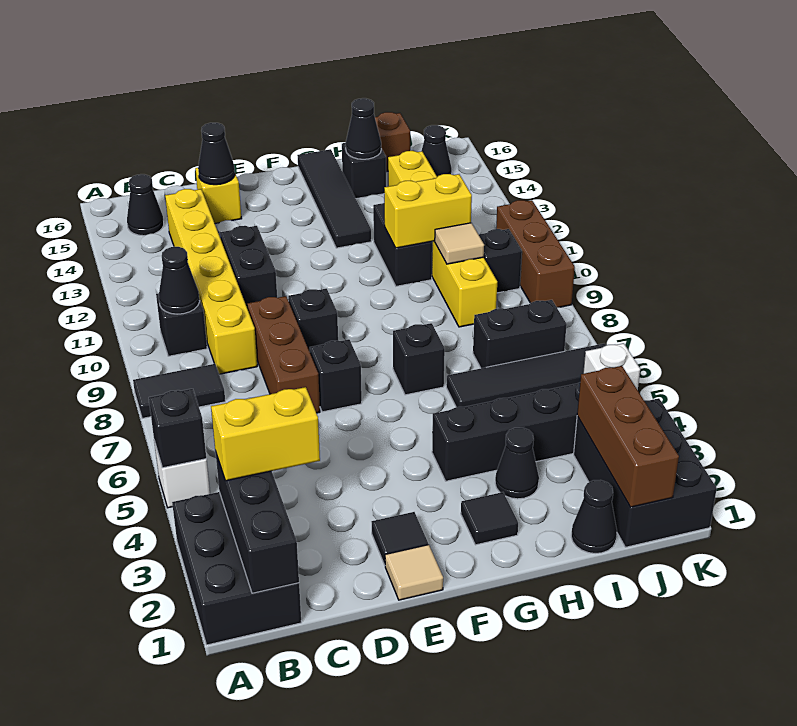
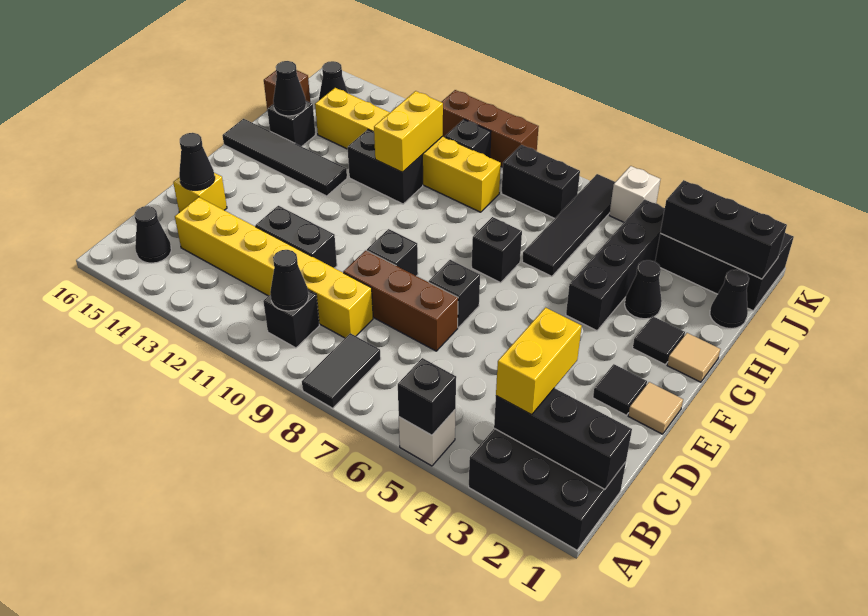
black brick I7:J7 level 1 -> black brick J7:J8 level 1
tan tile I10 level 2 -> tan tile G1 level 1
brown brick J1:J3 level 2 -> black brick J1:J3 level 2

